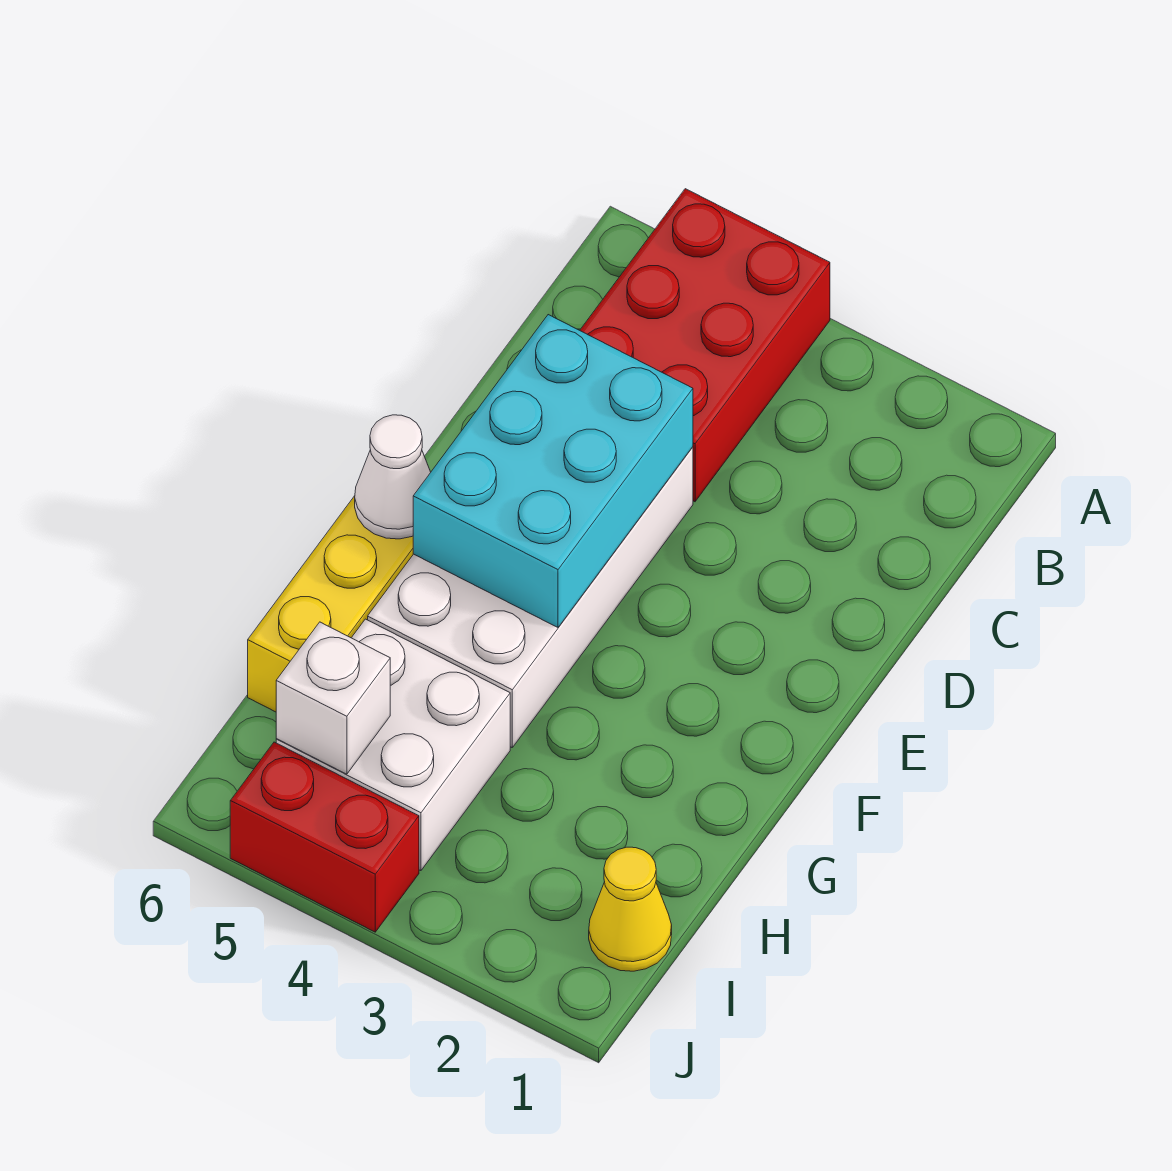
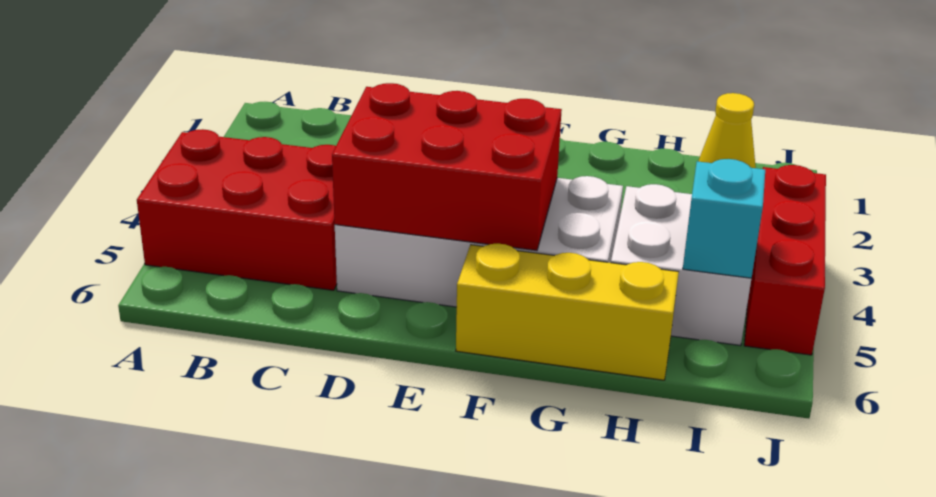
cyan brick D4:F5 level 2 -> red brick D4:F5 level 2
white cone F6 level 2 -> none
white brick I5 level 2 -> cyan brick I5 level 2
red brick J4:J5 level 1 -> red brick J3:J5 level 1

